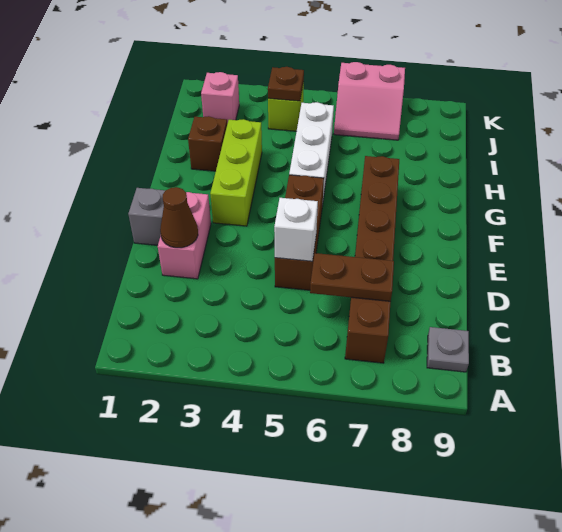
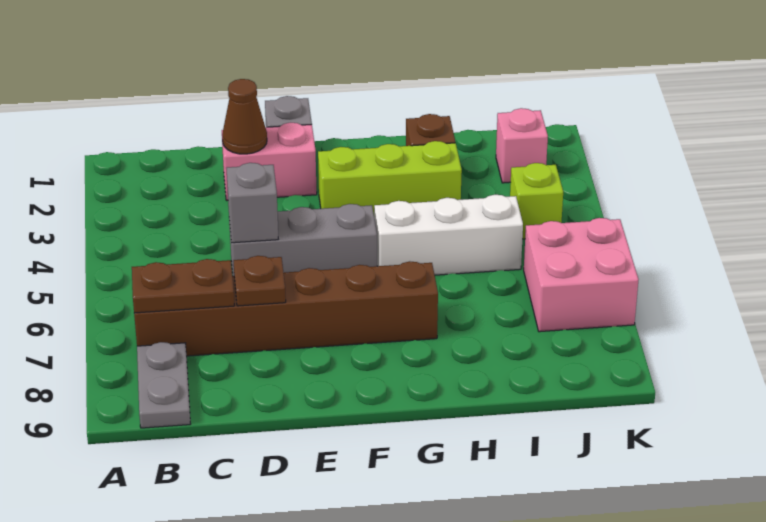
grey plate B9 level 1 -> grey plate B8:B9 level 1
brown plate C6:C7 level 2 -> brown plate B7:C7 level 2
brown brick D5:F5 level 1 -> grey brick D5:F5 level 1
white brick D5 level 2 -> grey brick D5 level 2
brown plate J4 level 2 -> brown plate D7 level 2
pink slope J6:K7 level 1 top K -> pink brick J6:K7 level 1

